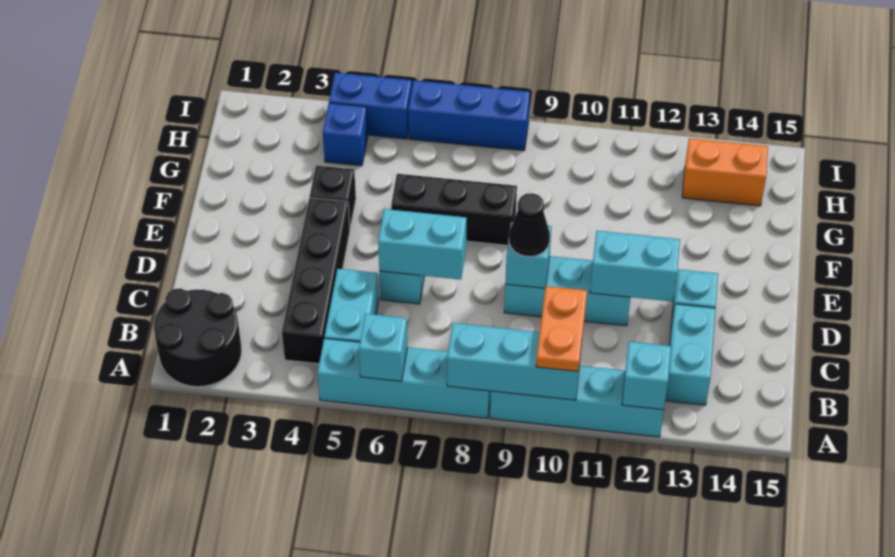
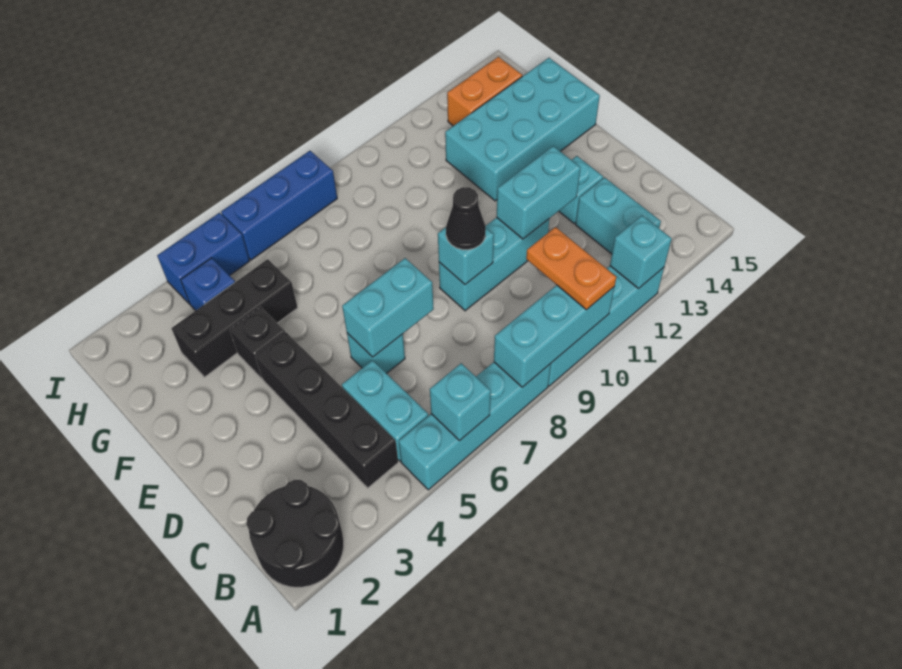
black brick F6:F8 level 1 -> black brick G3:G5 level 1
none -> cyan brick F12:G15 level 1

